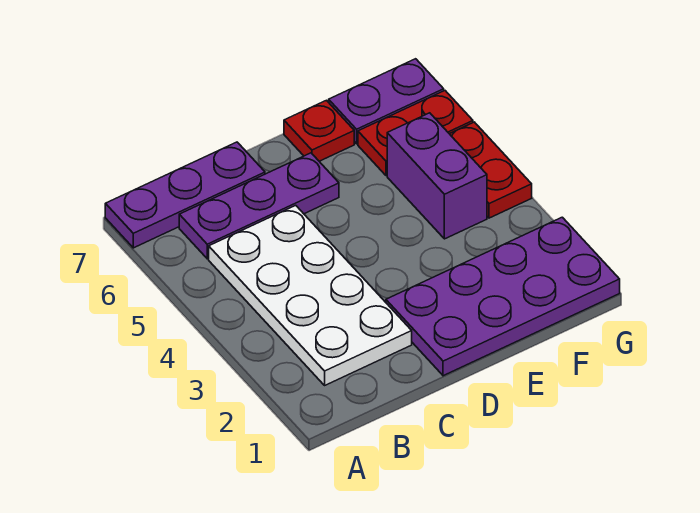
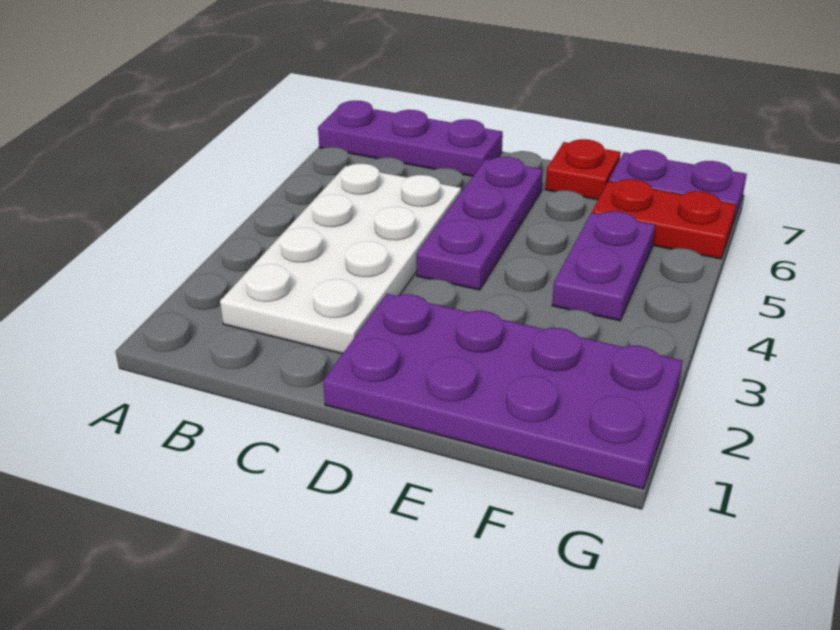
purple plate B6:D6 level 1 -> purple plate D4:D6 level 1
purple brick F4:F5 level 1 -> purple plate F4:F5 level 1
red plate G4:G5 level 1 -> none

